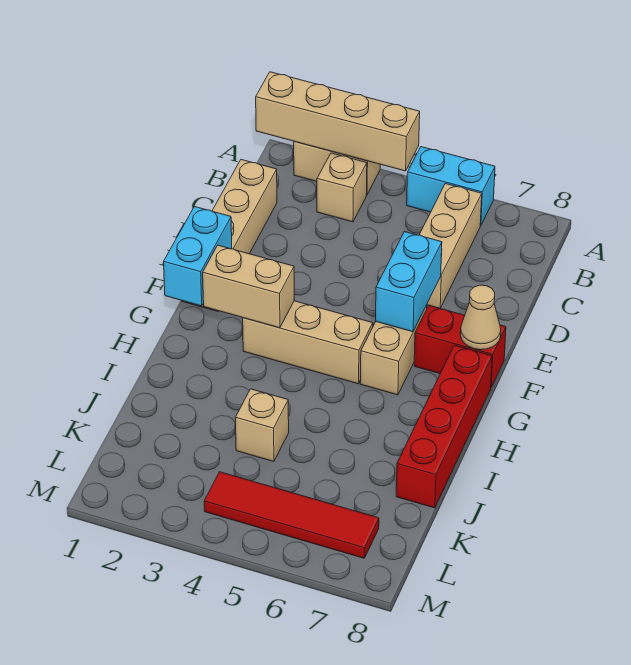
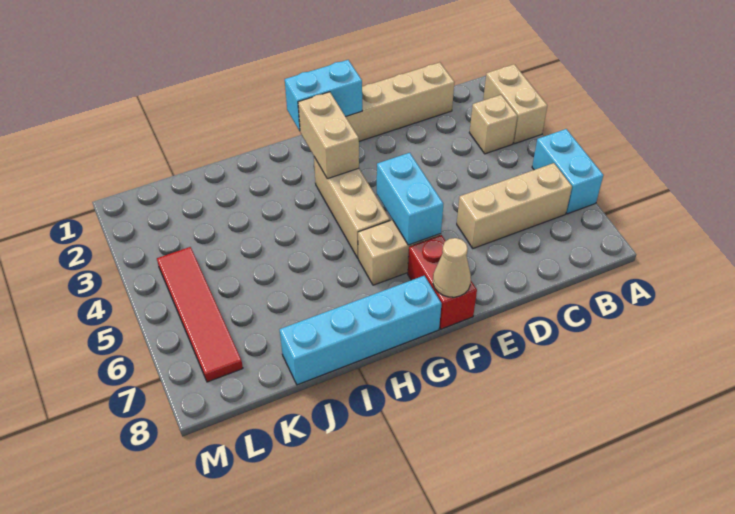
tan brick A1:A4 level 2 -> none
cyan brick E6:F6 level 2 -> cyan brick F5:F6 level 2
red brick G8:J8 level 1 -> cyan brick G8:J8 level 1
tan brick J4 level 1 -> none

